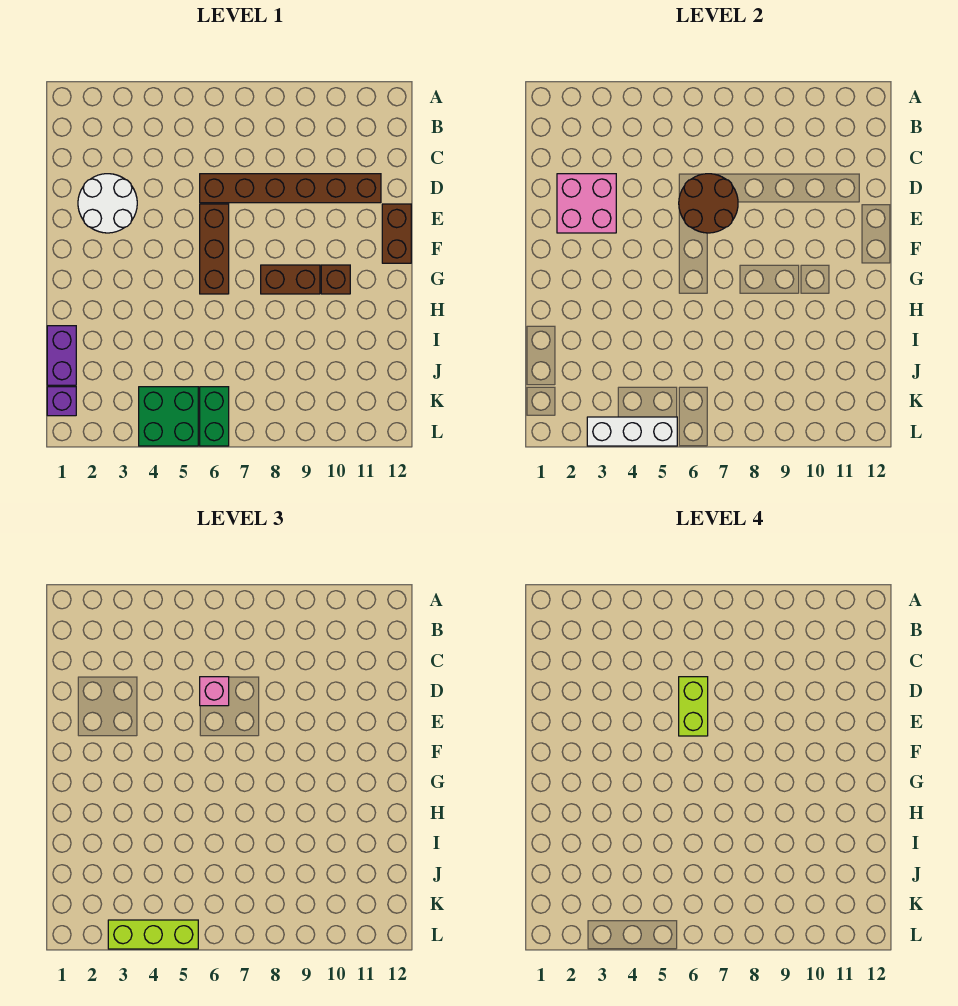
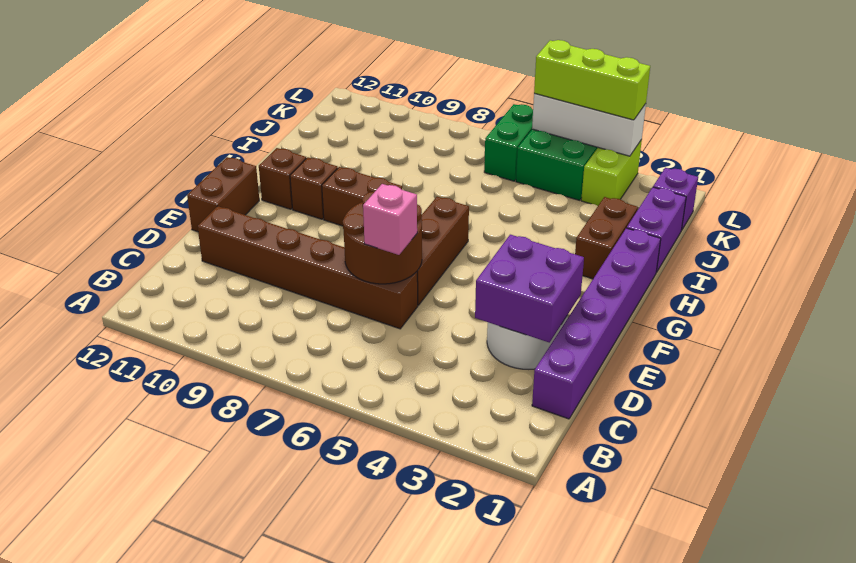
none -> purple brick C1:H1 level 1
pink brick D2:E3 level 2 -> purple brick D2:E3 level 2
lime brick D6:E6 level 4 -> lime brick K3:L3 level 1
none -> brown brick G11 level 1
none -> brown brick H2:I2 level 1

